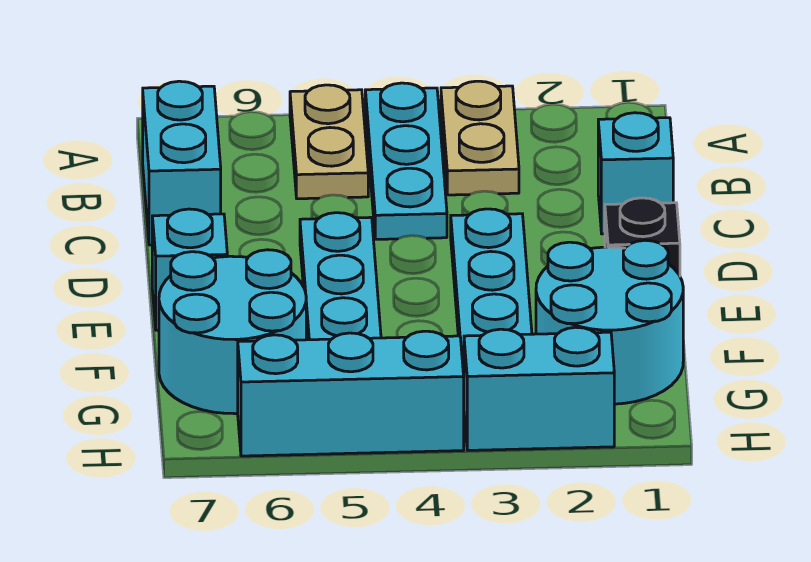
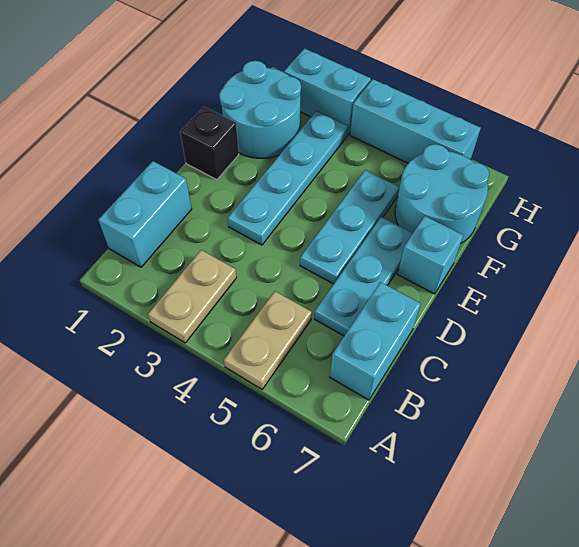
cyan plate A4:C4 level 1 -> cyan plate C6:E6 level 1
cyan brick C1 level 1 -> cyan brick B1:C1 level 1

